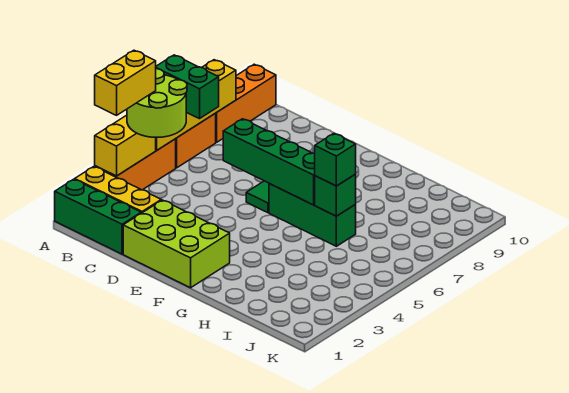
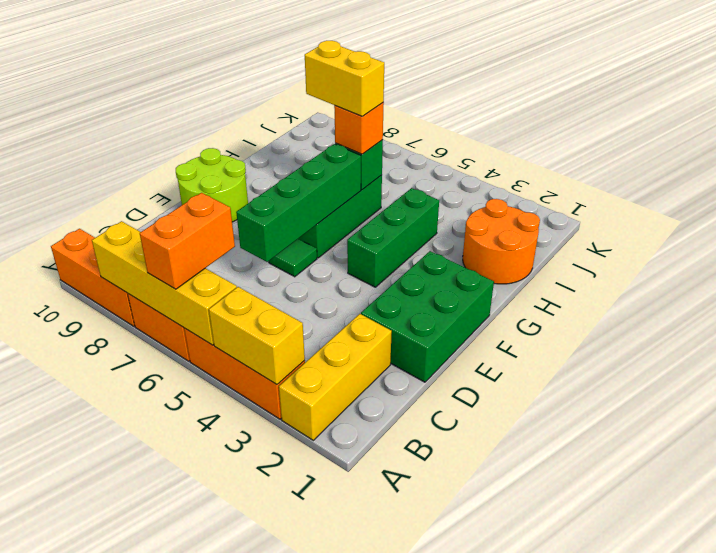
green brick A1:C1 level 1 -> green brick F4:H4 level 1
yellow brick A3:A4 level 4 -> yellow brick H6:H7 level 4
lime round brick A4:B5 level 3 -> lime round brick E9:F10 level 1
green brick A6:B6 level 3 -> orange brick A6:B6 level 3
lime brick D1:F2 level 1 -> green brick D1:F2 level 1
none -> orange round brick H1:I2 level 1
green brick H6 level 3 -> orange brick H6 level 3

